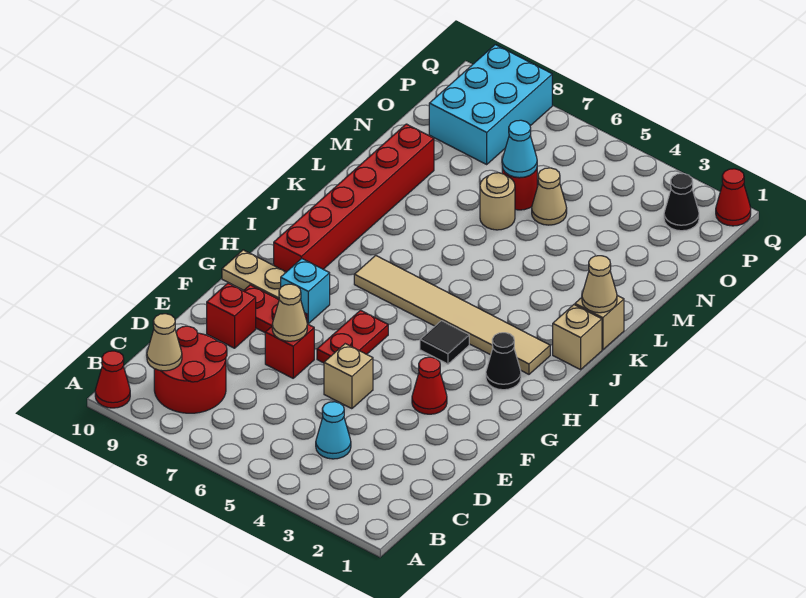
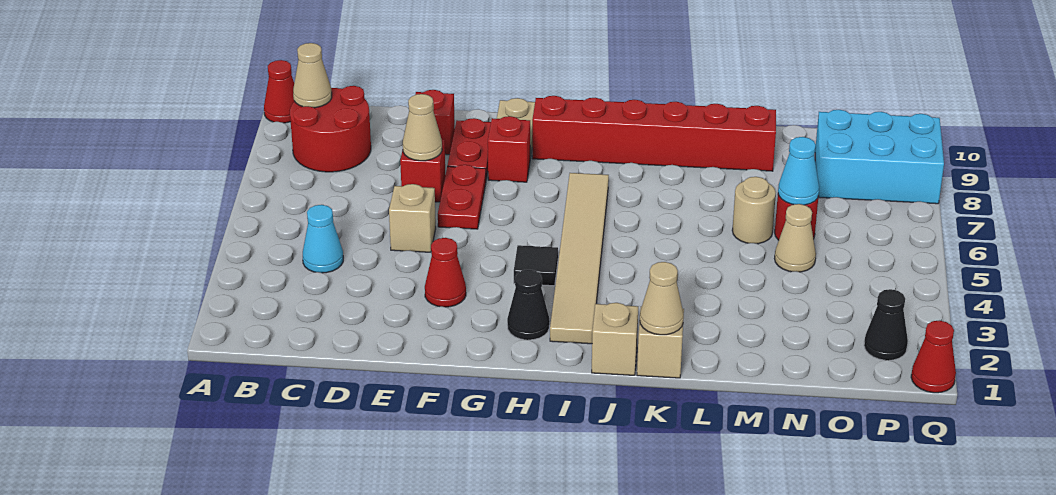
red plate F6:G6 level 1 -> red plate F6:F7 level 1
cyan brick G8 level 1 -> red brick G8 level 1

